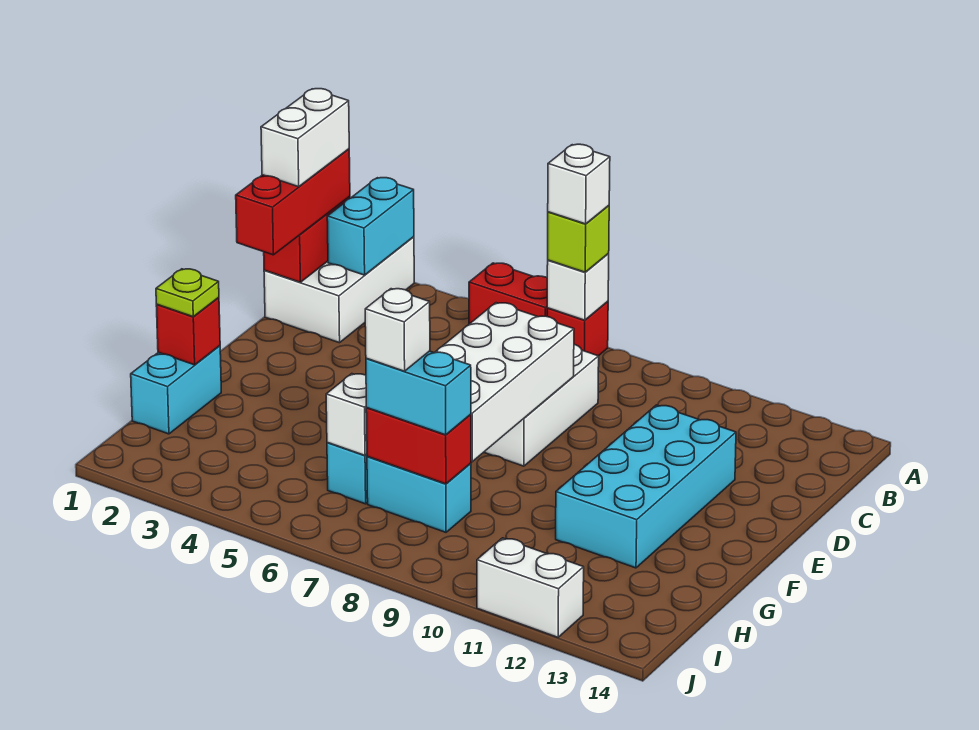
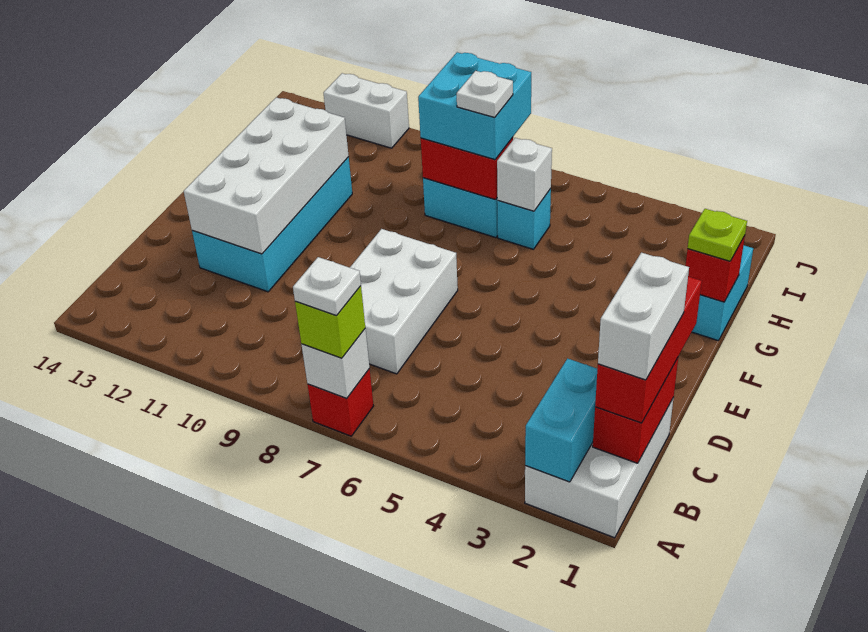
red brick A5:A6 level 1 -> none
white brick A7 level 4 -> white plate A7 level 4
white brick D7:G8 level 2 -> white brick D11:G12 level 2
cyan brick H7:H8 level 3 -> cyan brick H7:I8 level 3
white brick H7 level 4 -> white plate H7 level 4

